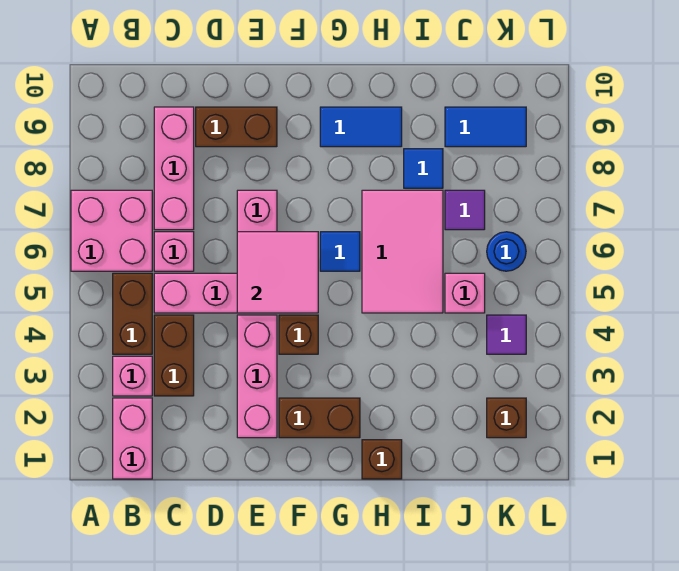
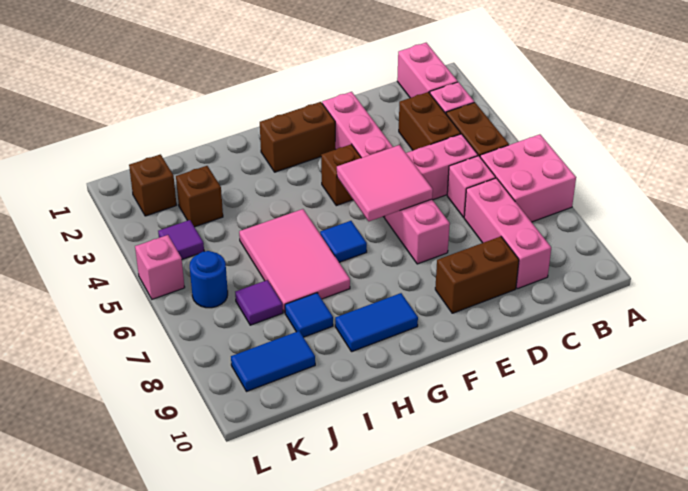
brown brick H1 level 1 -> brown brick J3 level 1
pink brick J5 level 1 -> pink brick L5 level 1

